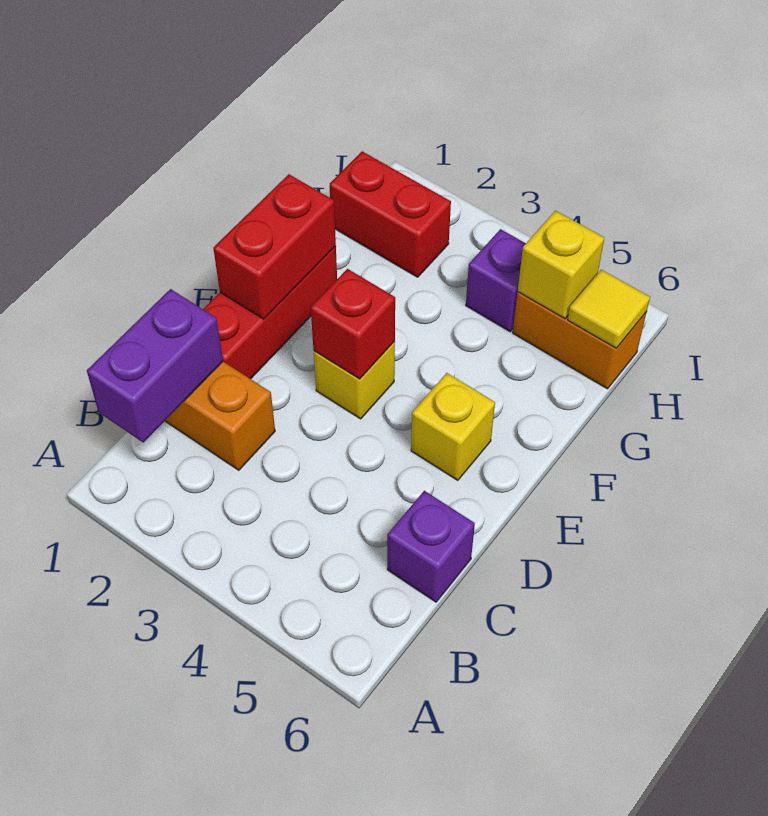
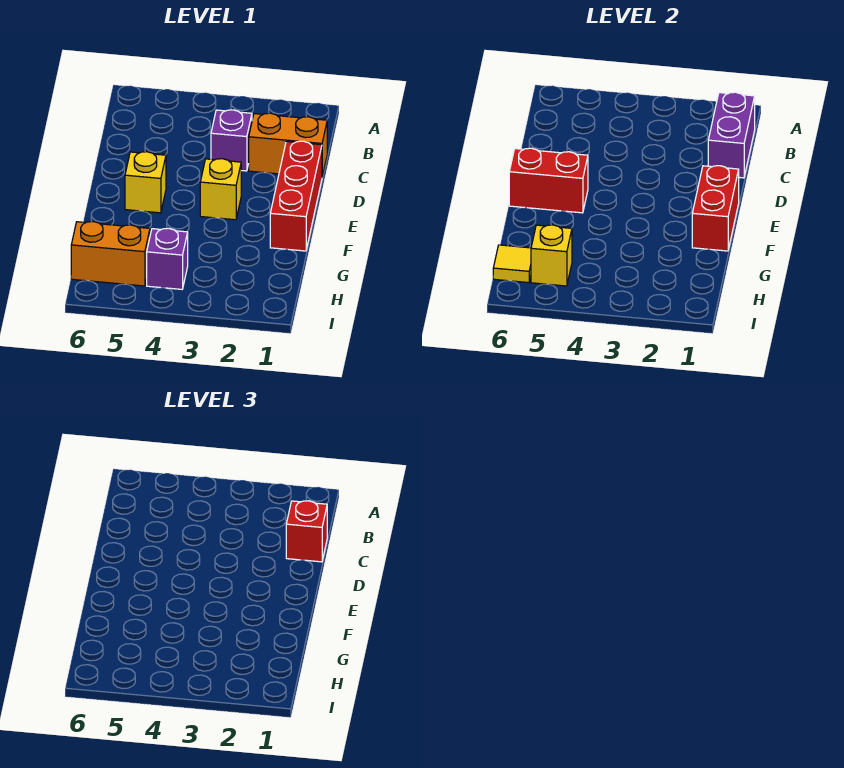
purple brick C6 level 1 -> purple brick C3 level 1
red brick E3 level 2 -> red brick C1 level 3
red brick H1:H2 level 1 -> red brick E5:E6 level 2

